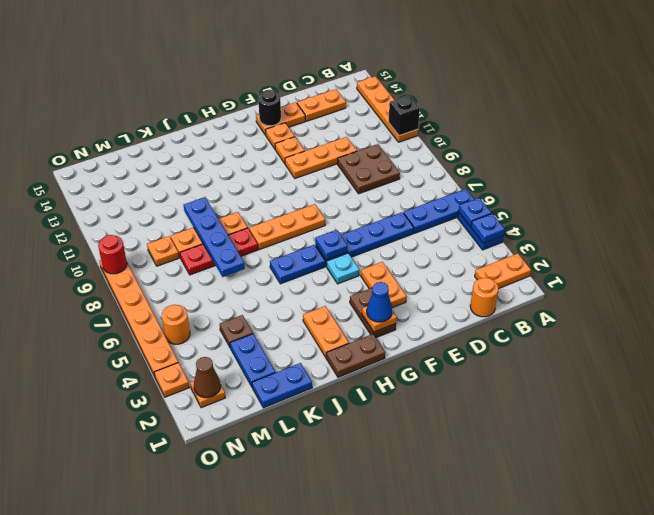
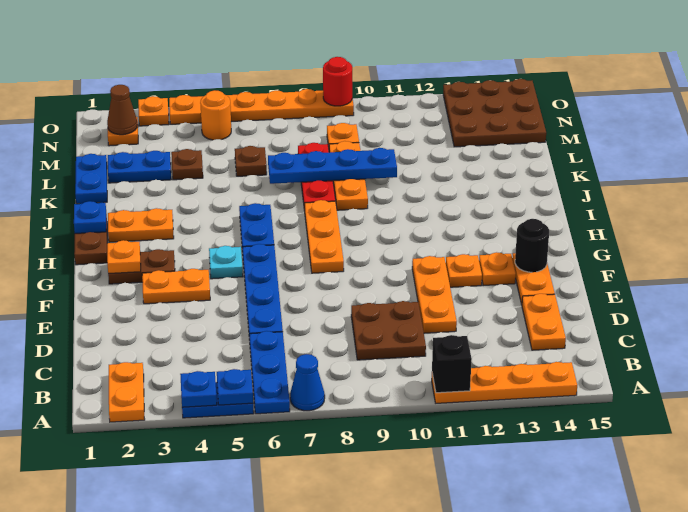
orange round brick C1 level 1 -> none
blue cone G2 level 3 -> blue cone A7 level 1
blue plate G6 level 2 -> blue plate I1 level 2
none -> brown plate L6 level 1
none -> brown plate M13:O15 level 1

